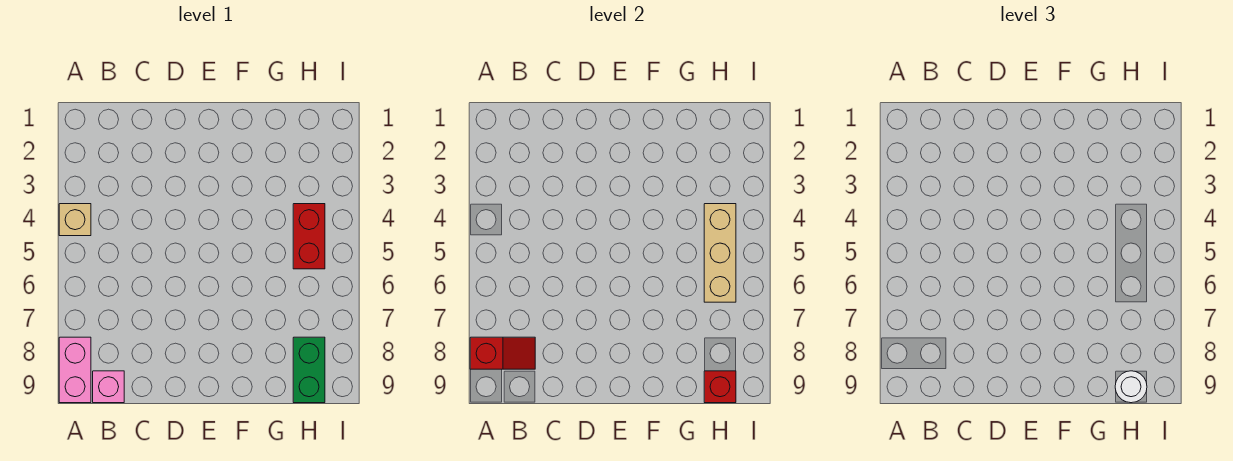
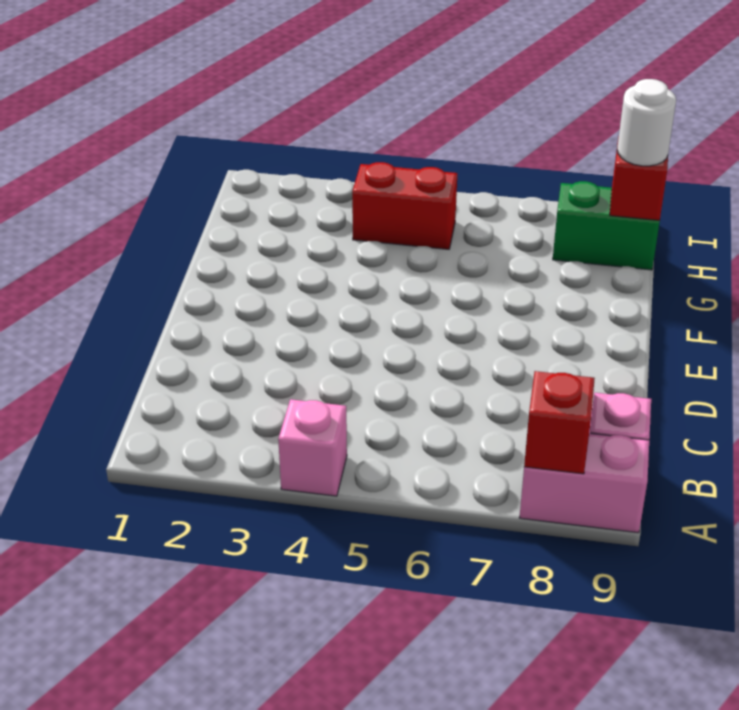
tan brick A4 level 1 -> pink brick A4 level 1
tan brick H4:H6 level 2 -> none

